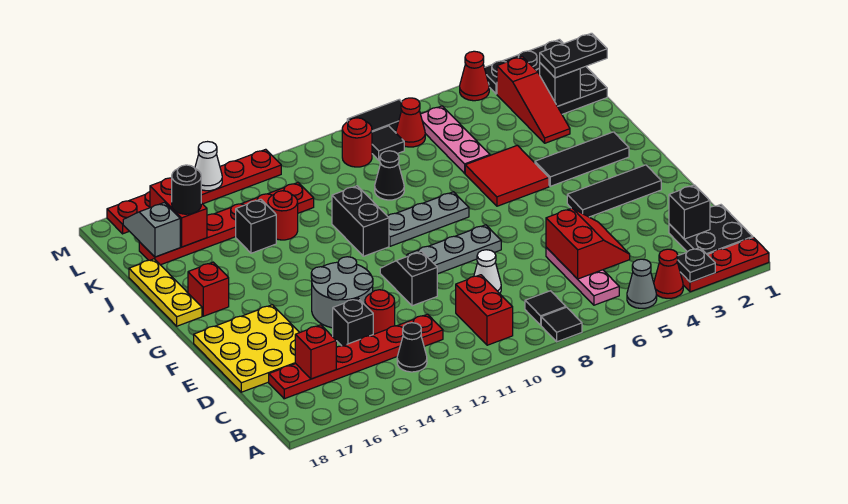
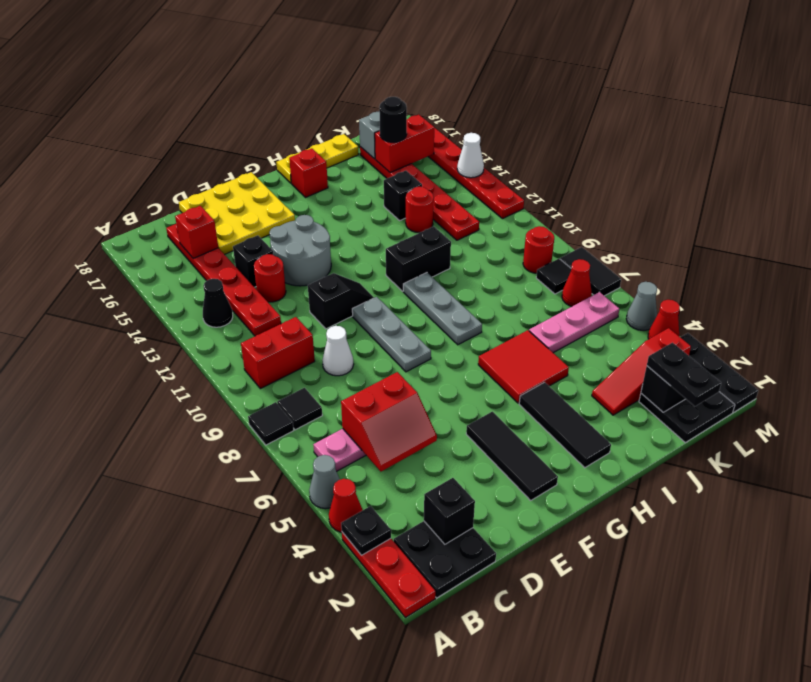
black cone J9 level 1 -> none
none -> grey cone M5 level 1

